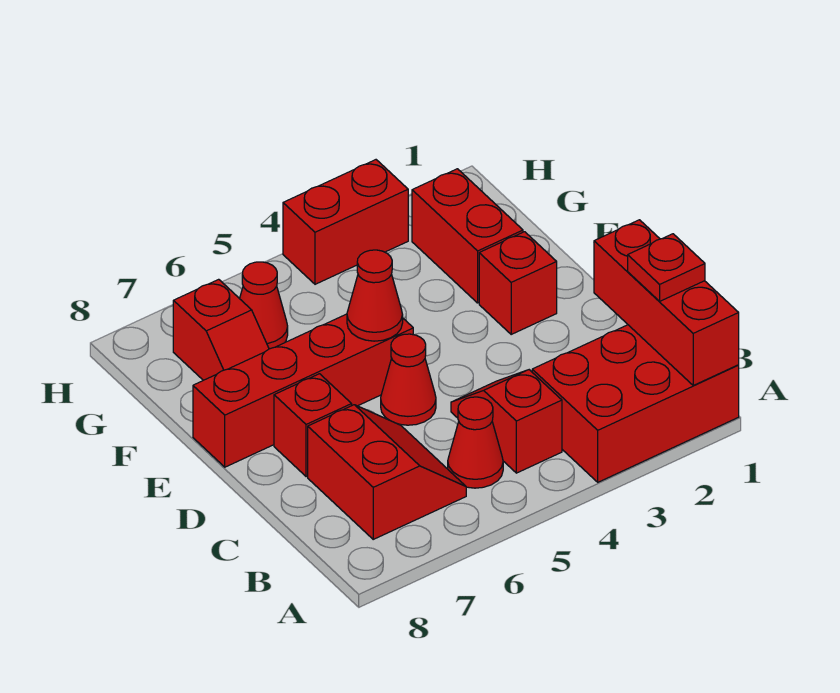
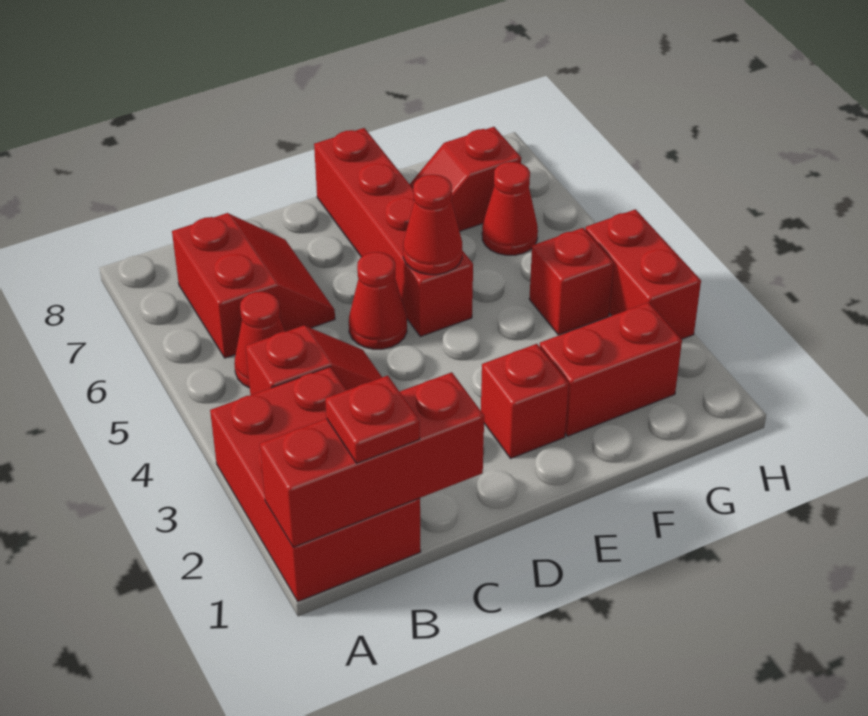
red slope B6:C7 level 1 top 7 -> red slope B6:C7 level 1 top B
red brick D7 level 1 -> red brick G4 level 1

